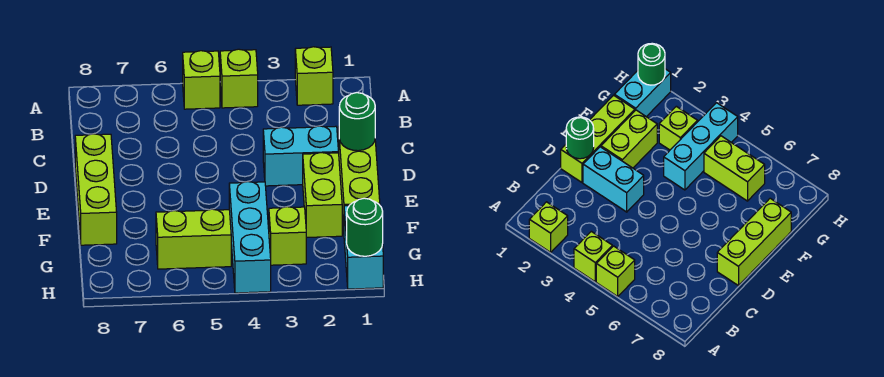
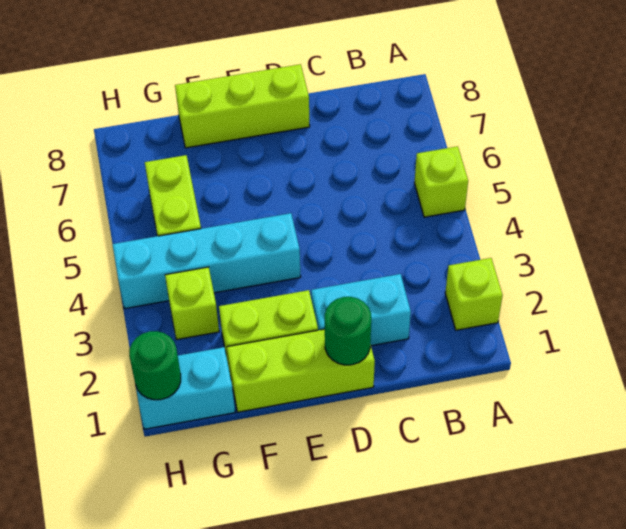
lime brick A4 level 1 -> none
cyan brick D2:D3 level 1 -> cyan brick C2:D2 level 1
cyan brick F4:H4 level 1 -> cyan brick E4:H4 level 1

